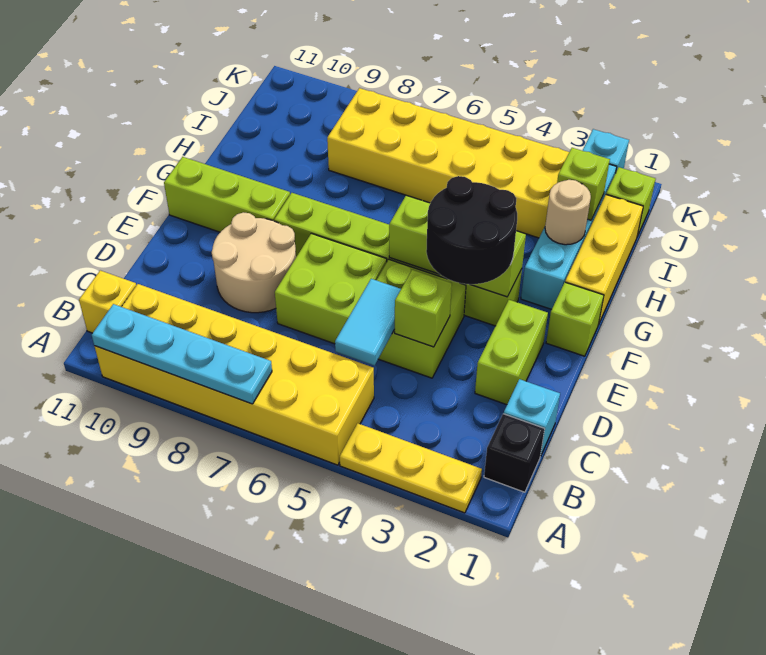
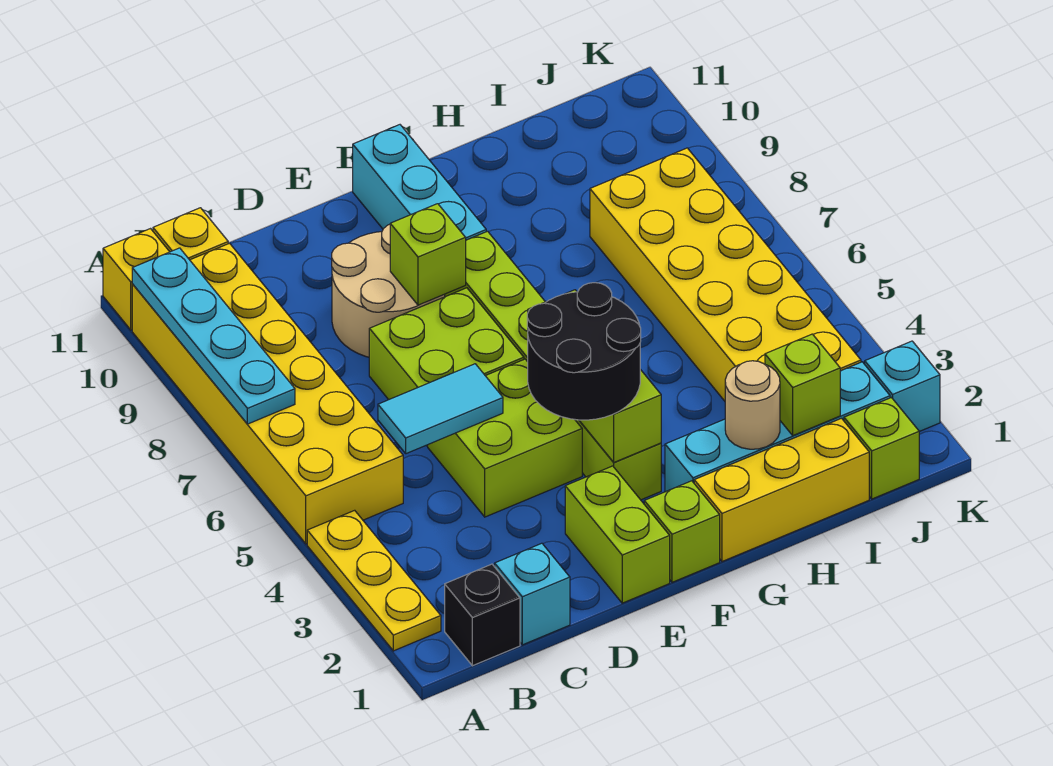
none -> yellow brick A11 level 1
lime brick D2:E2 level 1 -> lime brick E1:E2 level 1
lime brick D4 level 2 -> lime brick E8 level 2
lime brick F9:F11 level 1 -> cyan brick F9:F11 level 1

